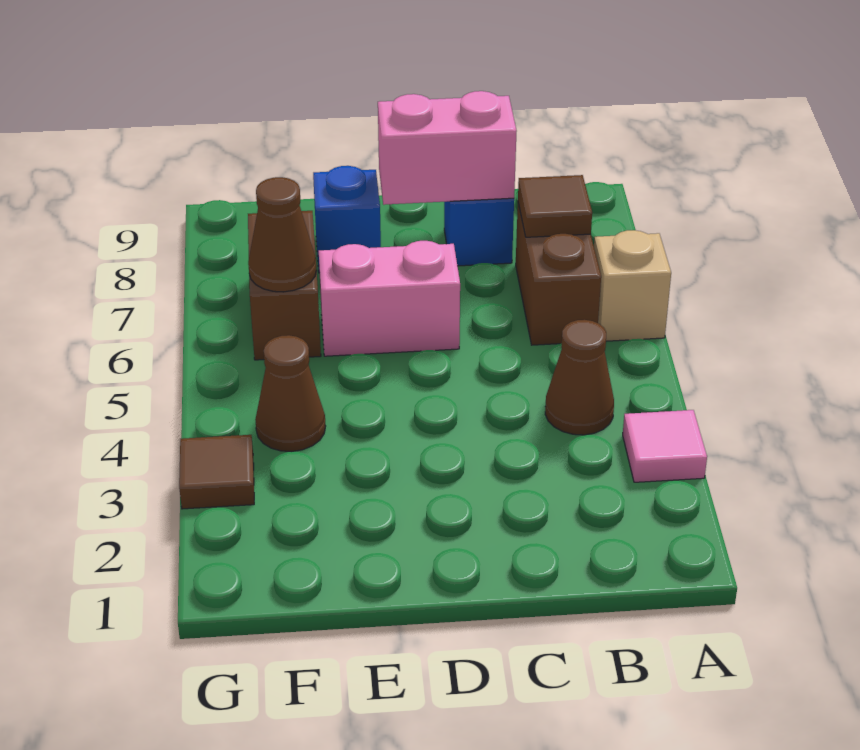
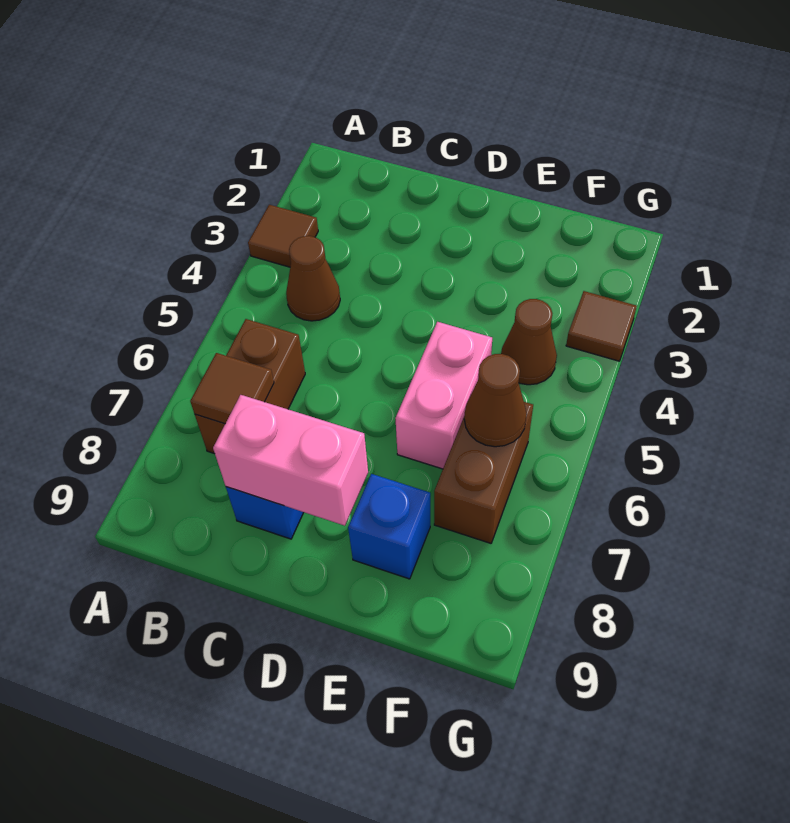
pink tile A3 level 1 -> brown tile A3 level 1
tan brick A6 level 1 -> none
pink brick D6:E6 level 1 -> pink brick E5:E6 level 1

